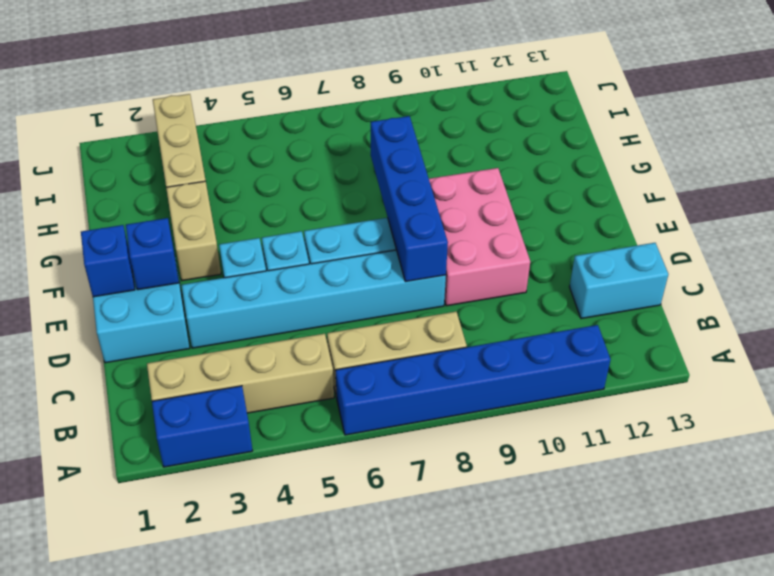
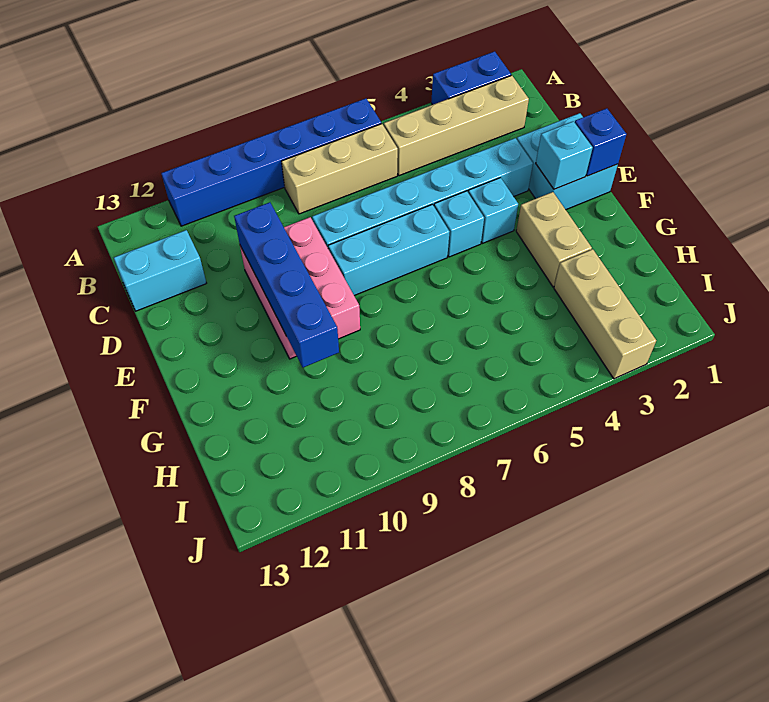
blue brick D8:G8 level 2 -> blue brick D10:G10 level 2
blue brick E2 level 2 -> cyan brick E2 level 2

